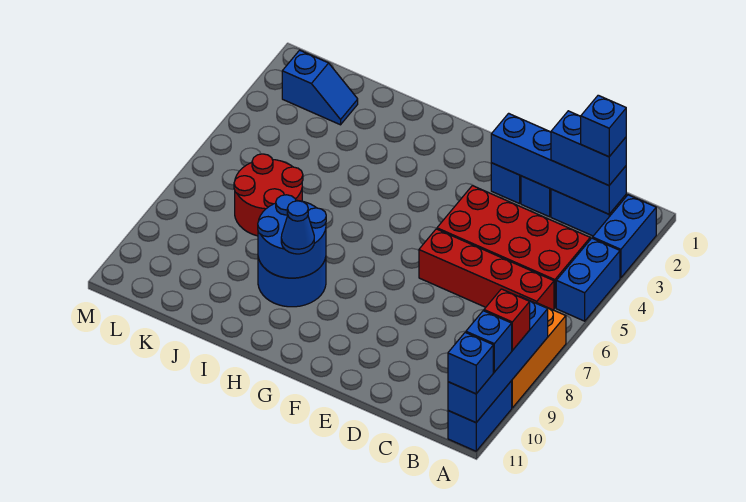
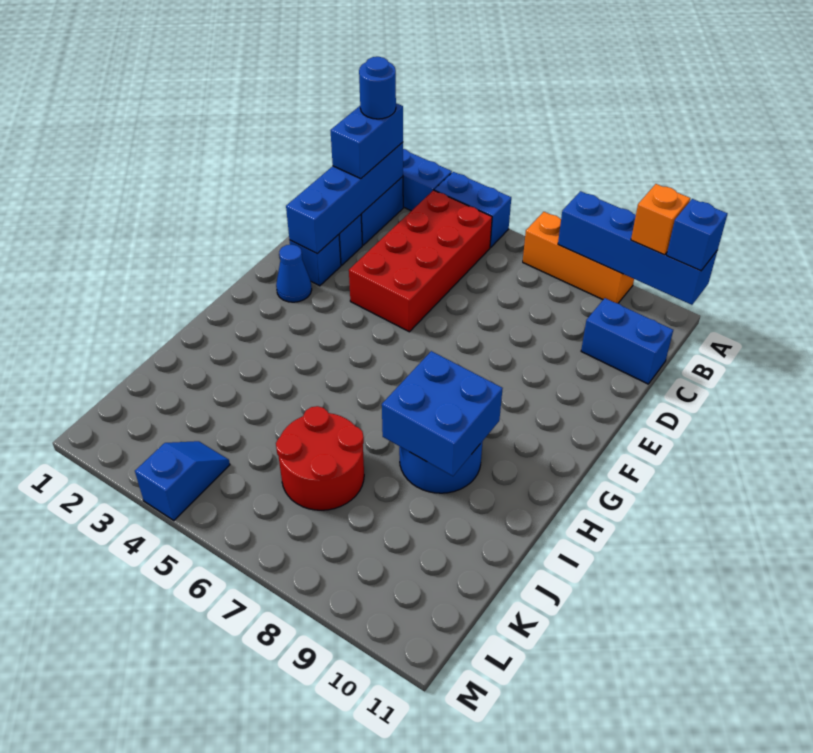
red brick A9 level 3 -> none
blue brick A10:A11 level 1 -> blue brick C10:C11 level 1
blue brick A10 level 3 -> orange brick A10 level 3
blue brick B2 level 4 -> blue round brick B2 level 4
red brick B6:E6 level 1 -> none
blue round brick H8:I9 level 2 -> blue brick H8:I9 level 2
blue cone H9 level 3 -> blue cone F2 level 1
blue slope K2:L2 level 1 top L -> blue slope L4:M4 level 1 top M

